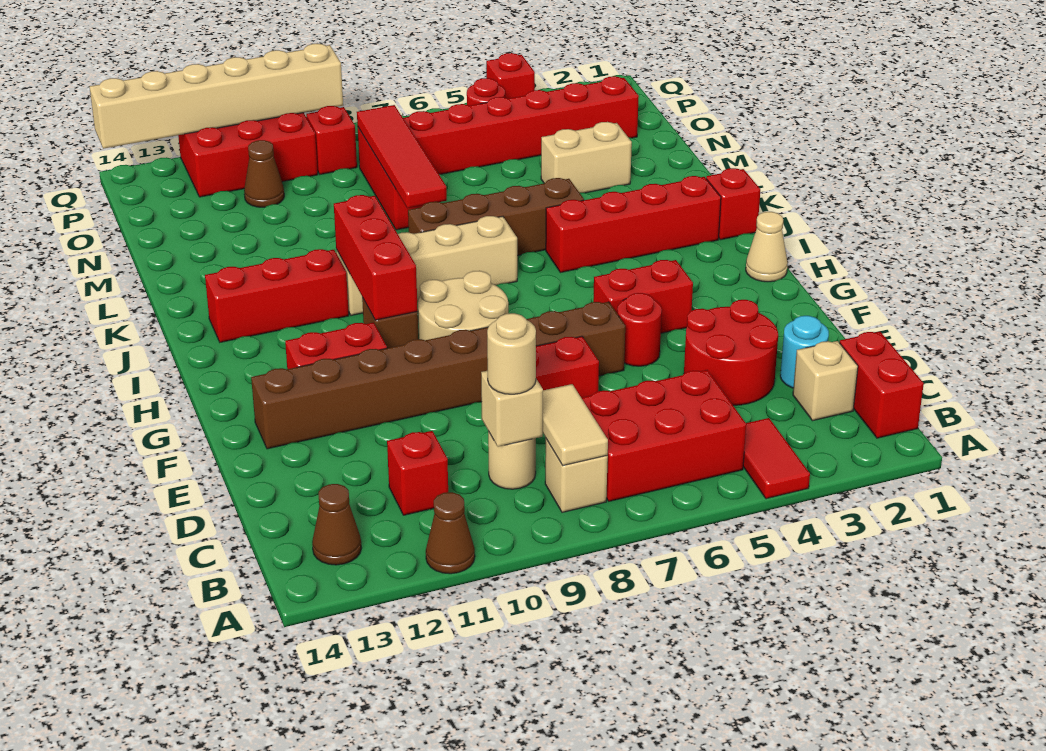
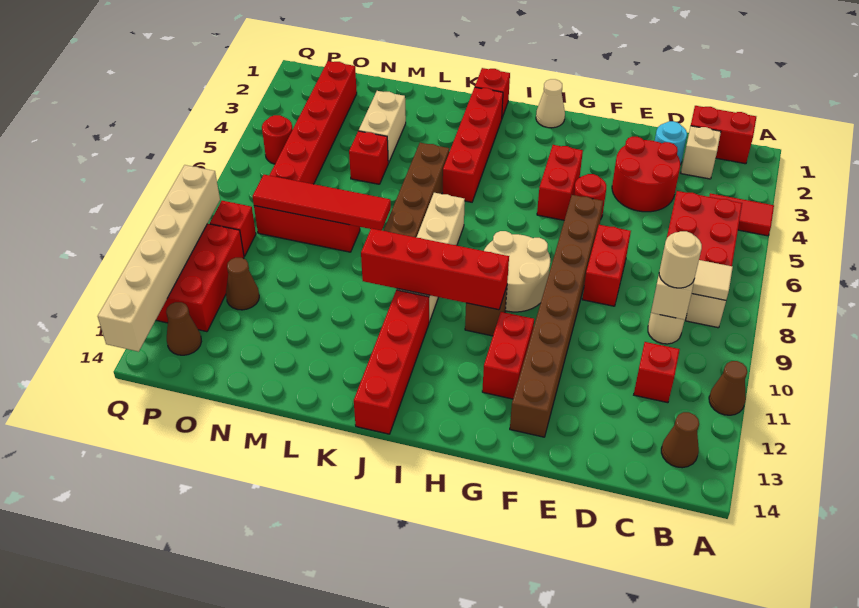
red brick H10:J10 level 2 -> red brick H10:K10 level 2
red brick J11:J13 level 1 -> red brick J11:J14 level 1
none -> brown cone P13 level 1
red brick Q4 level 1 -> red brick M5 level 1

